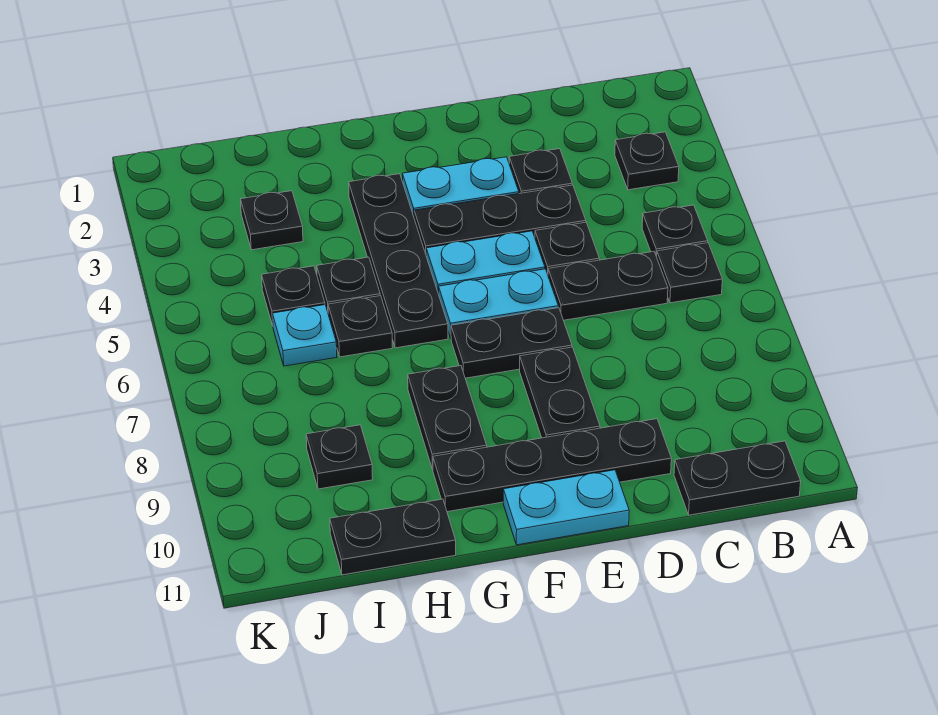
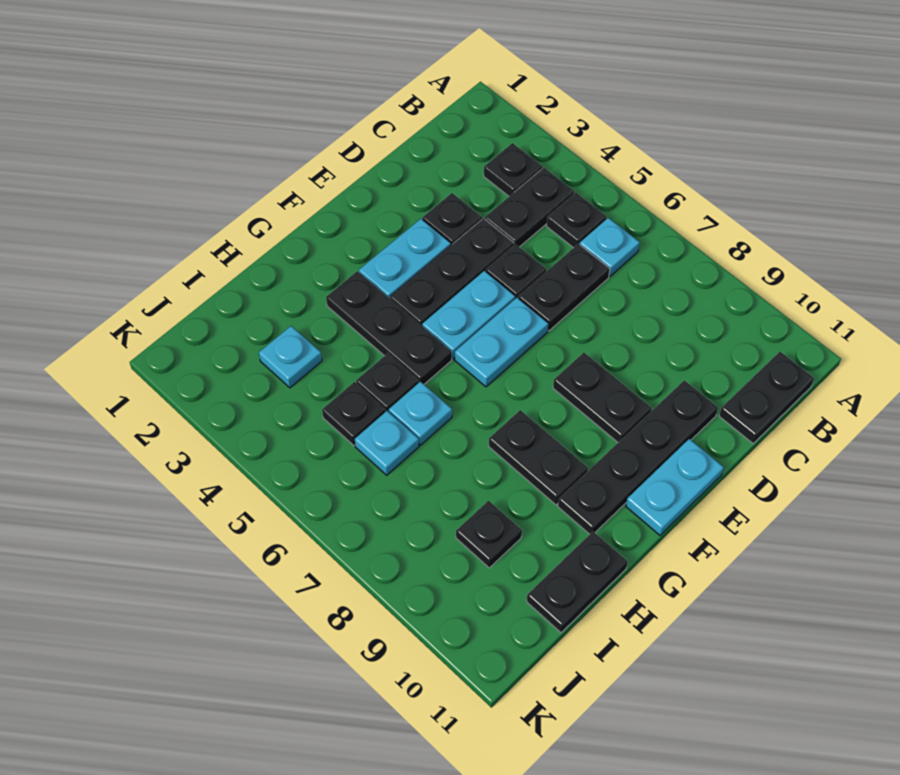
black plate B6 level 1 -> cyan plate B6 level 1
black plate E7:F7 level 1 -> black plate B4:C4 level 1
black plate G3:G6 level 1 -> black plate G3:G5 level 1
black plate H6 level 1 -> cyan plate H6 level 1
black plate I3 level 1 -> cyan plate I3 level 1

